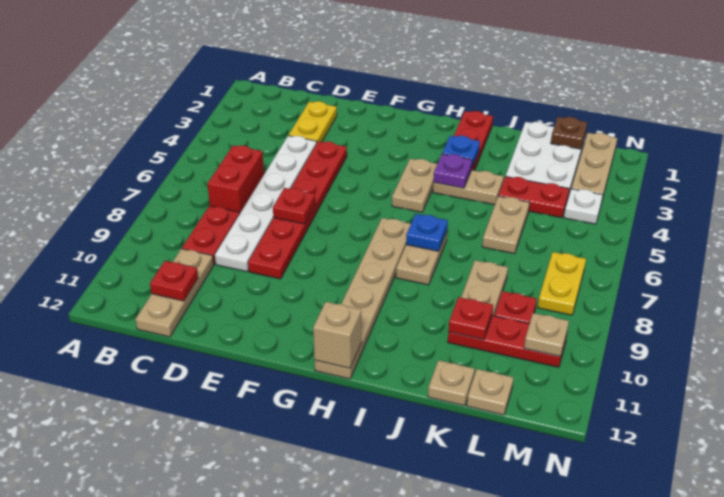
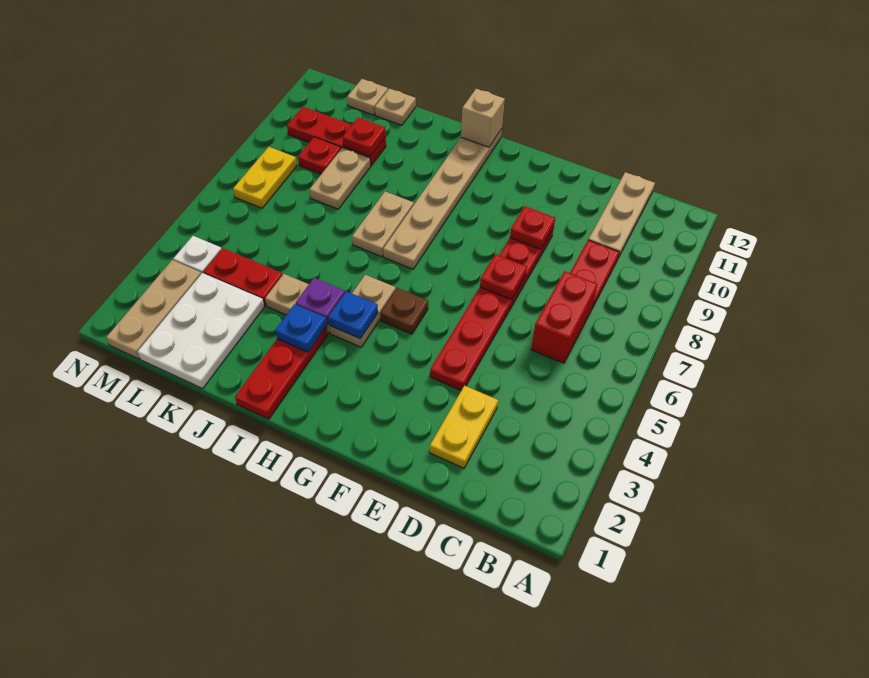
red plate C11 level 2 -> red plate E9 level 2
white plate D4:D9 level 1 -> none
blue plate I7 level 2 -> blue plate H4 level 2
tan plate K5:K6 level 1 -> none
brown plate L1 level 2 -> brown plate G5 level 1
tan plate M10 level 2 -> none

